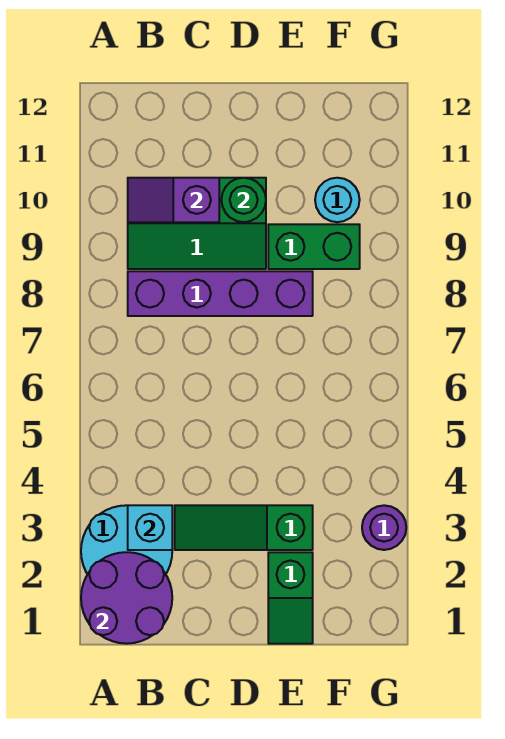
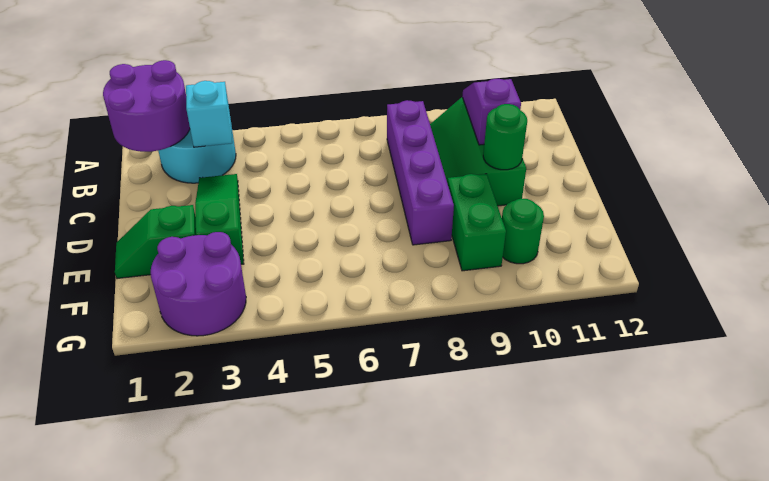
cyan round brick F10 level 1 -> green round brick F10 level 1
purple round brick G3 level 1 -> purple round brick F2:G3 level 1

